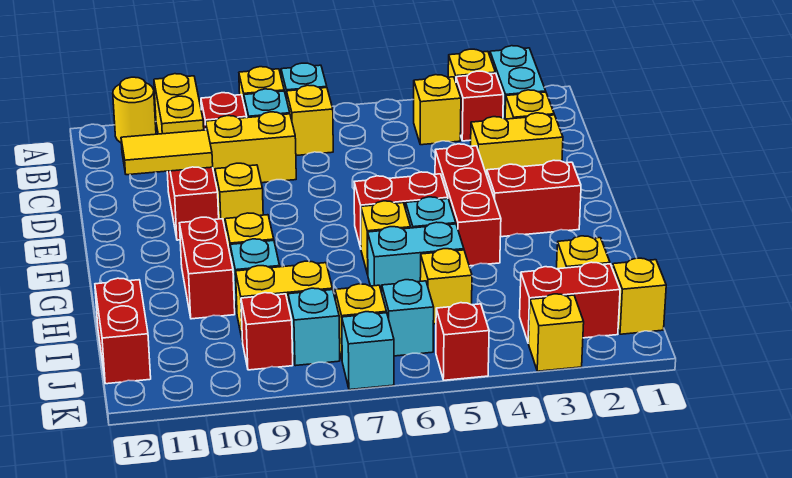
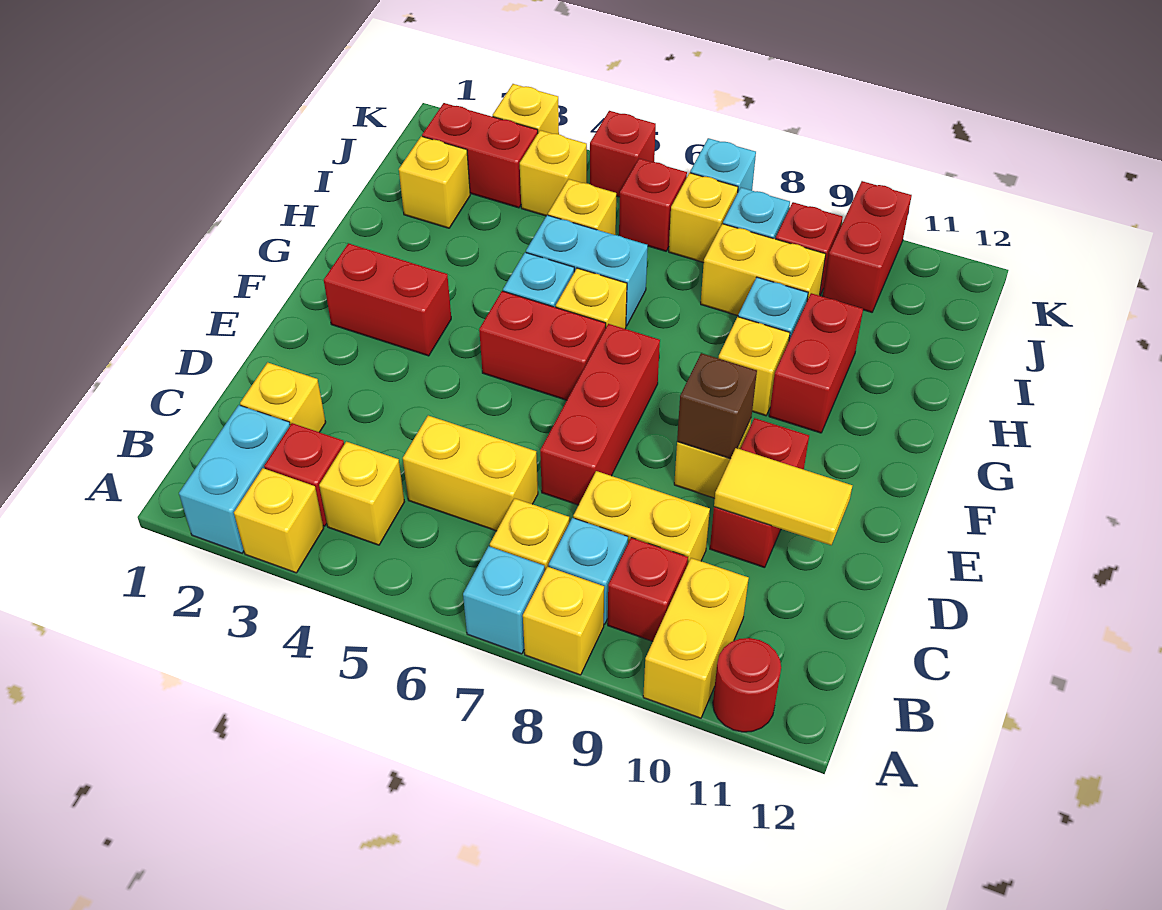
yellow round brick A11 level 1 -> red round brick A11 level 1
yellow brick D2:D3 level 1 -> yellow brick C5:C6 level 1
red brick E4:G4 level 1 -> red brick D7:F7 level 1
none -> brown brick E9 level 2
red brick I12:J12 level 1 -> red brick J10:K10 level 1
yellow brick J1 level 1 -> yellow brick J4 level 1
cyan brick J6 level 1 -> red brick J6 level 1

